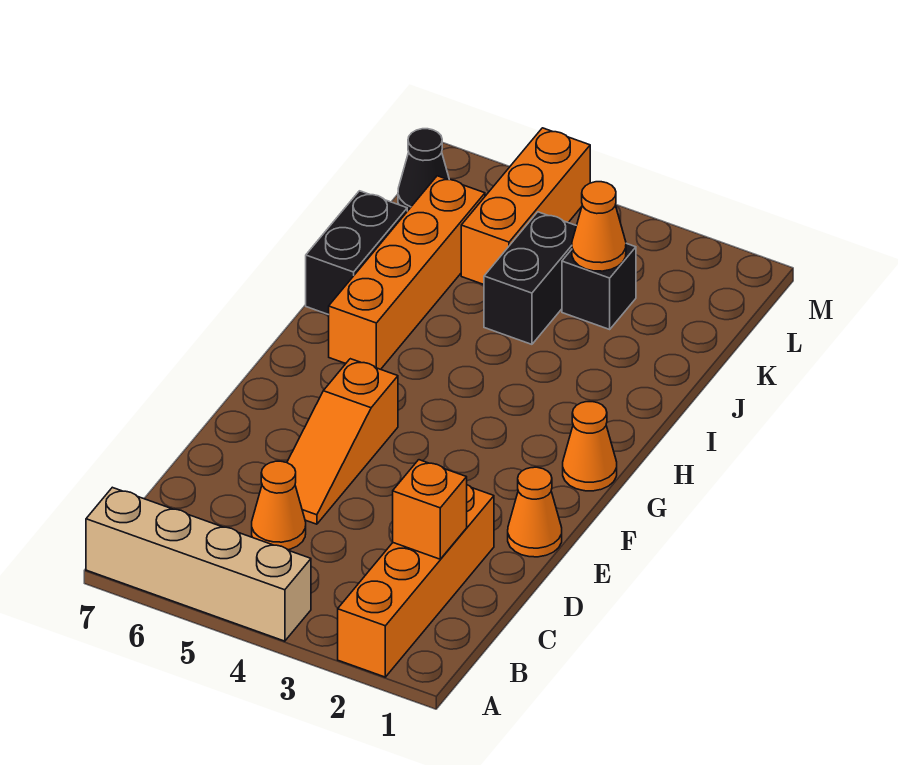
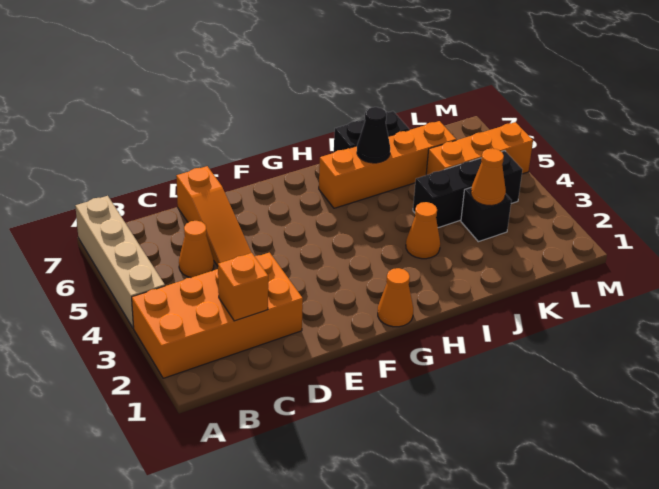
orange brick A2:D2 level 1 -> orange brick A2:D3 level 1
orange slope D5:F5 level 1 top F -> orange slope D5:D7 level 1 top 7
orange cone E1 level 1 -> orange cone I3 level 1
black brick J4:K4 level 1 -> black brick J4:L4 level 1
black cone L7 level 1 -> black cone I6 level 2

